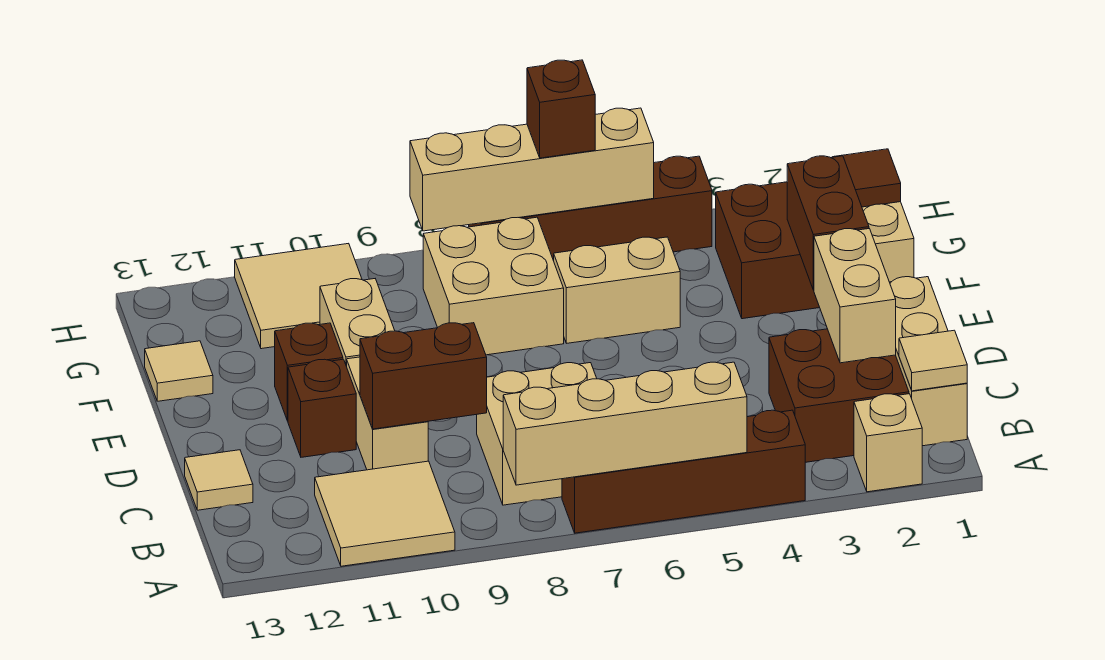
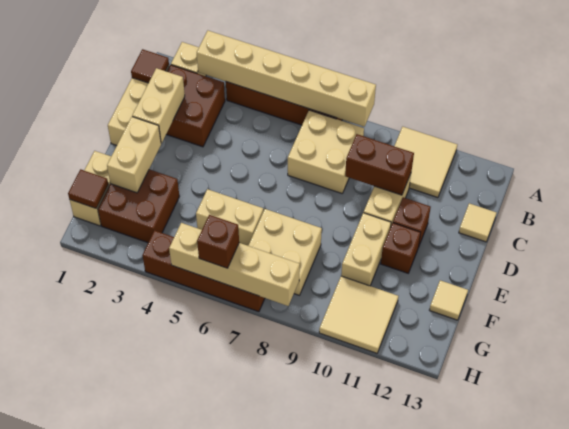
tan brick A5:A8 level 2 -> tan brick A3:A8 level 2
tan tile B1 level 2 -> brown tile B1 level 2
brown brick E2:F2 level 2 -> tan brick E2:F2 level 2

